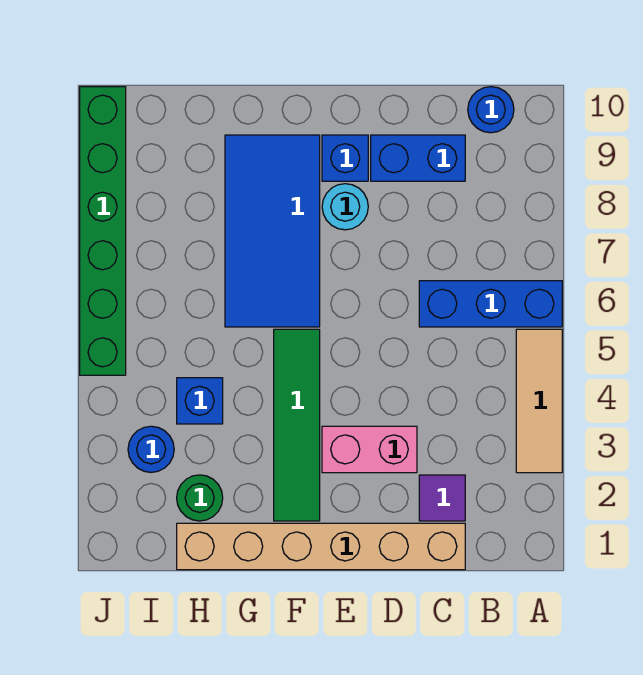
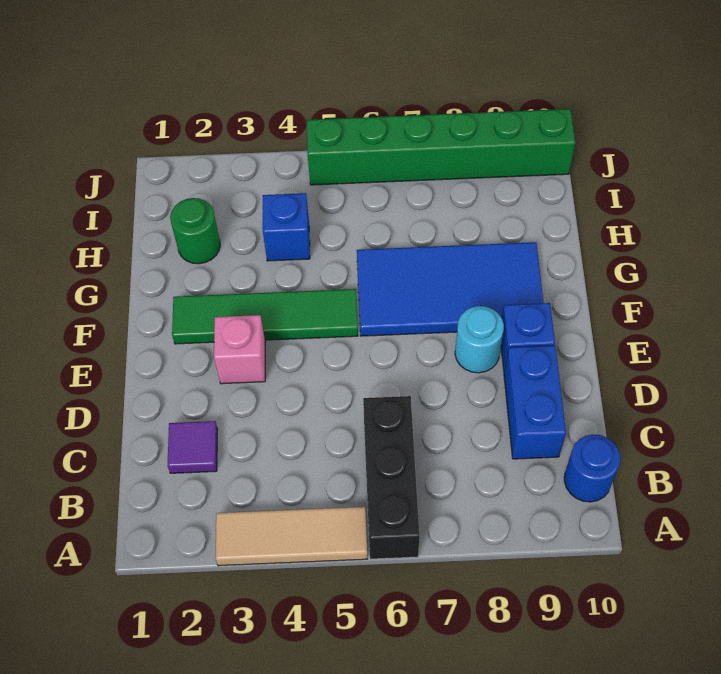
blue brick A6:C6 level 1 -> black brick A6:C6 level 1
tan brick C1:H1 level 1 -> none
pink brick D3:E3 level 1 -> pink brick E3 level 1
blue round brick I3 level 1 -> none

